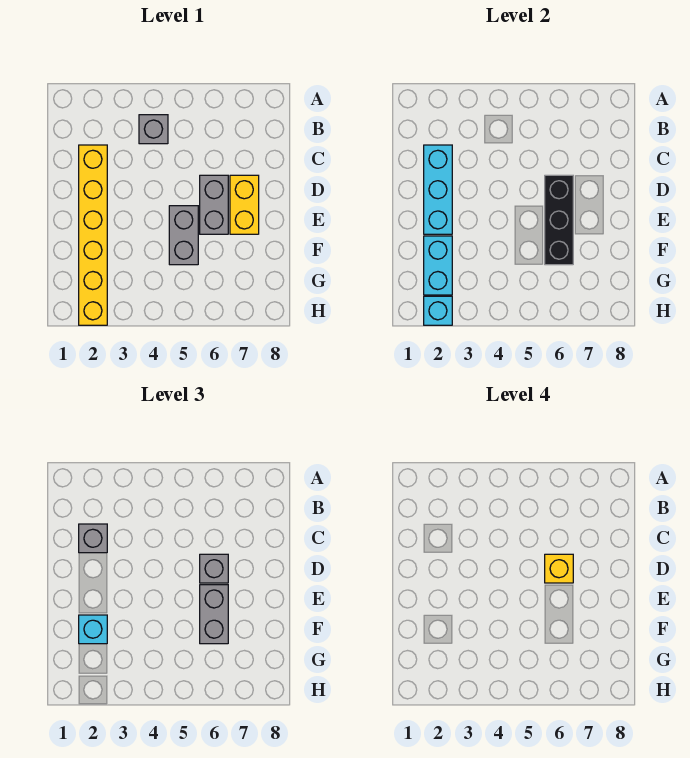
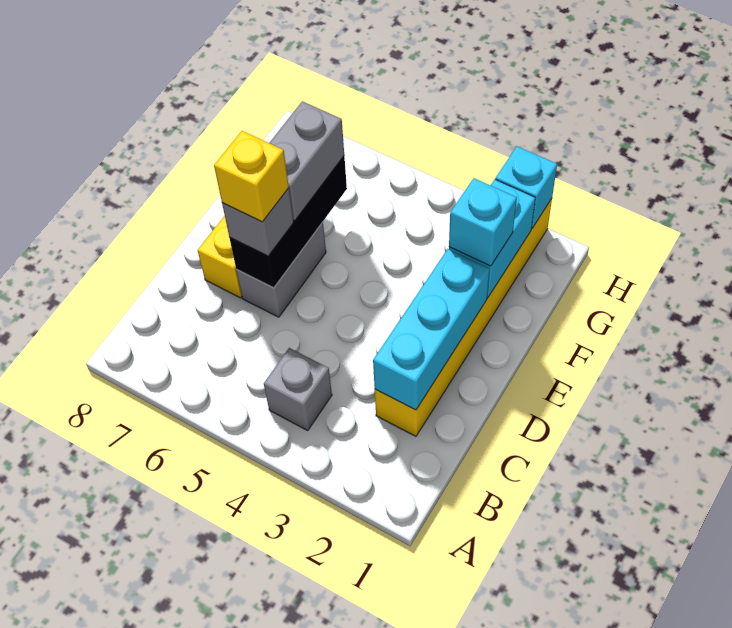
grey brick C2 level 3 -> none
grey brick E5:F5 level 1 -> none

